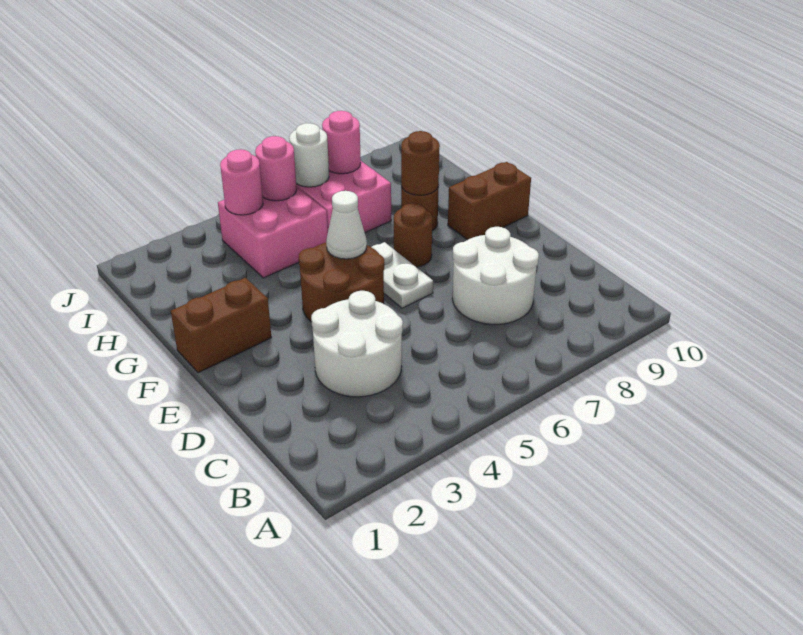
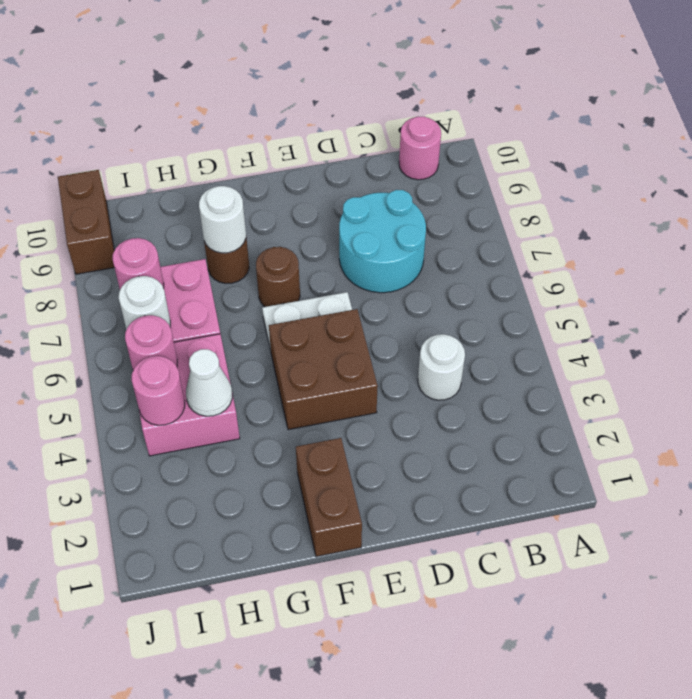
none -> pink round brick B10 level 1
white round brick C3:D4 level 1 -> white round brick C4 level 1
white round brick C7:D8 level 1 -> cyan round brick C7:D8 level 1
brown round brick E4:F5 level 1 -> brown brick E4:F5 level 1
white cone F5 level 2 -> white cone H4 level 2
brown brick F9:F10 level 1 -> brown brick J9:J10 level 1
brown round brick G8 level 2 -> white round brick G8 level 2

